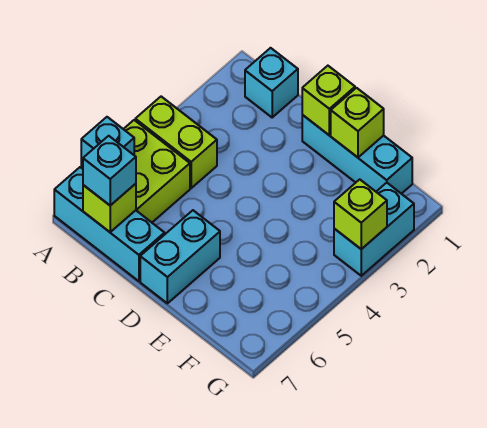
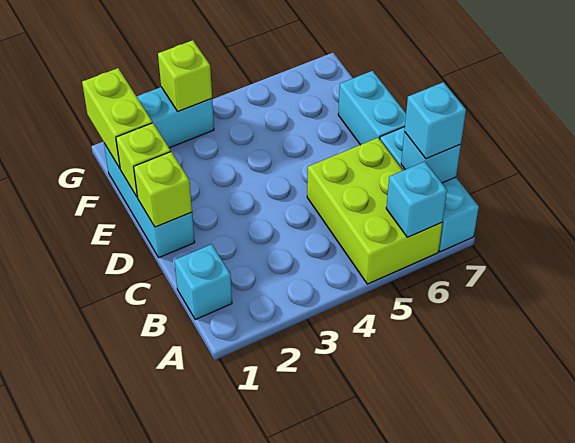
lime brick A4:B4 level 1 -> lime brick F1:G1 level 2
lime brick A5:B6 level 1 -> lime brick A5:C6 level 1
lime brick B7 level 2 -> cyan brick B7 level 2
cyan brick D6:D7 level 1 -> cyan brick D7:E7 level 1

